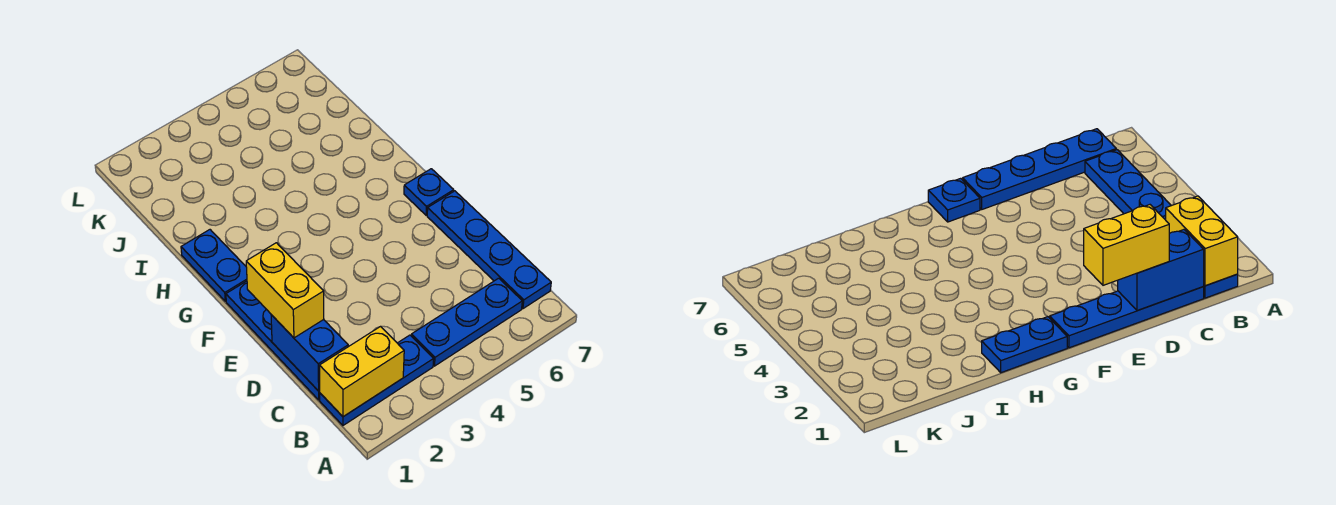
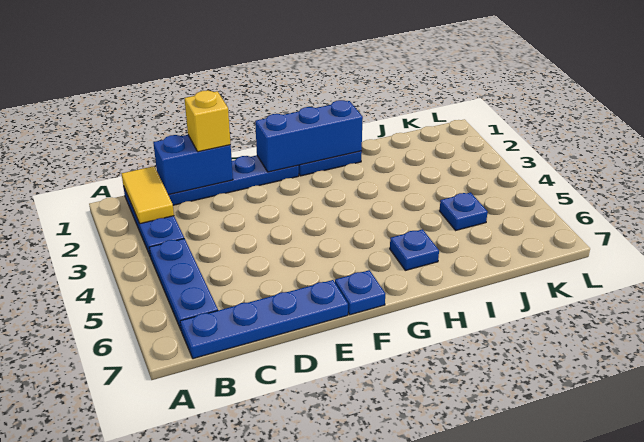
yellow brick B1:B2 level 2 -> yellow tile B1:B2 level 2
yellow brick D1:E1 level 3 -> yellow brick D1 level 3
none -> blue brick F1:H1 level 2
none -> blue plate H6 level 1
none -> blue plate J5 level 1

